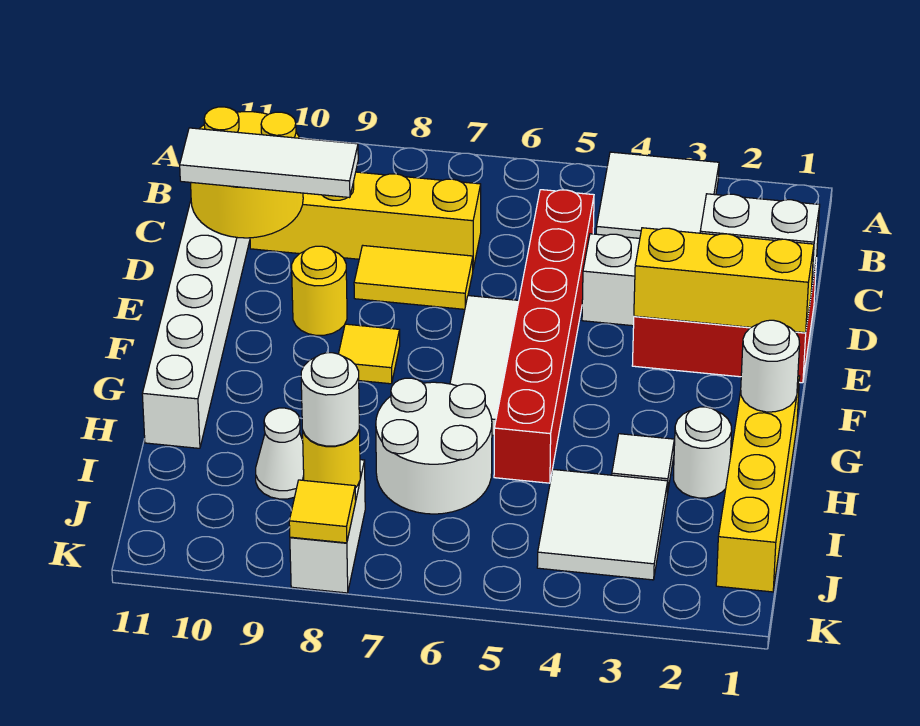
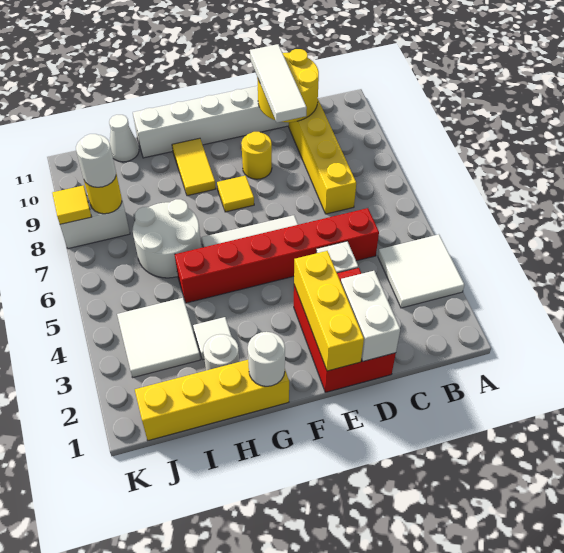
yellow tile D7:D8 level 1 -> yellow tile G9:G10 level 1
white cone I9 level 1 -> white cone I11 level 1

